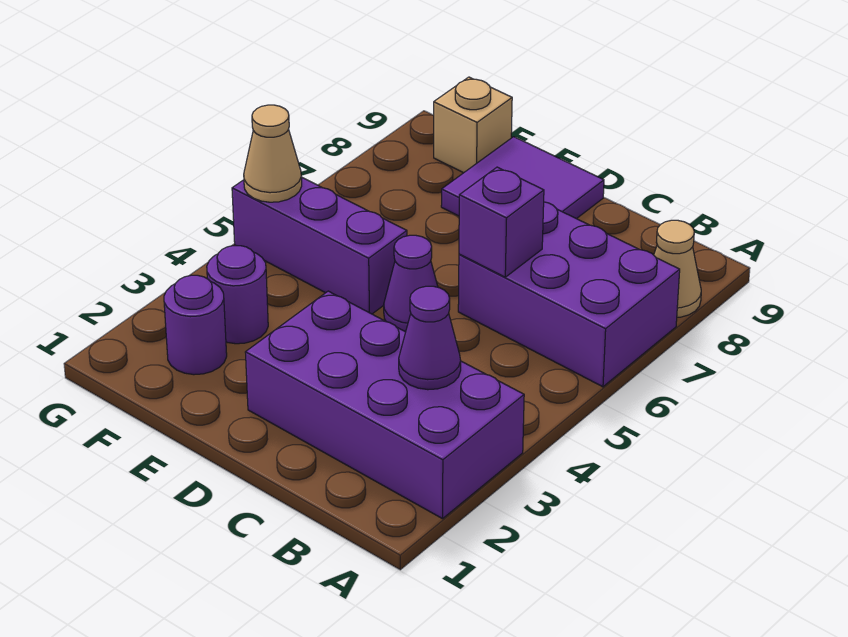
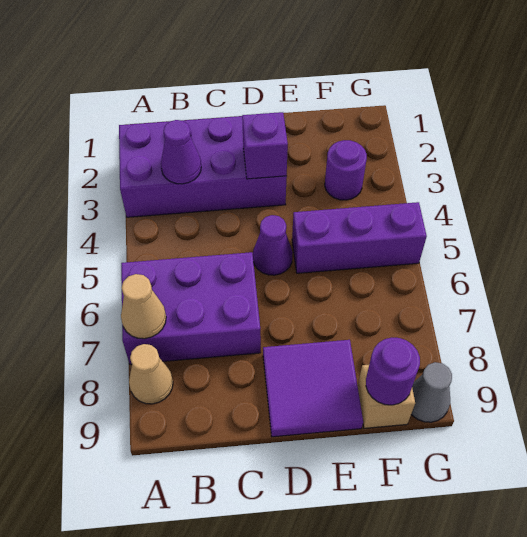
purple brick C6 level 2 -> purple brick D3 level 2
purple round brick F2 level 1 -> purple round brick F9 level 2
tan cone G5 level 2 -> tan cone A7 level 2
none -> grey cone G9 level 1

